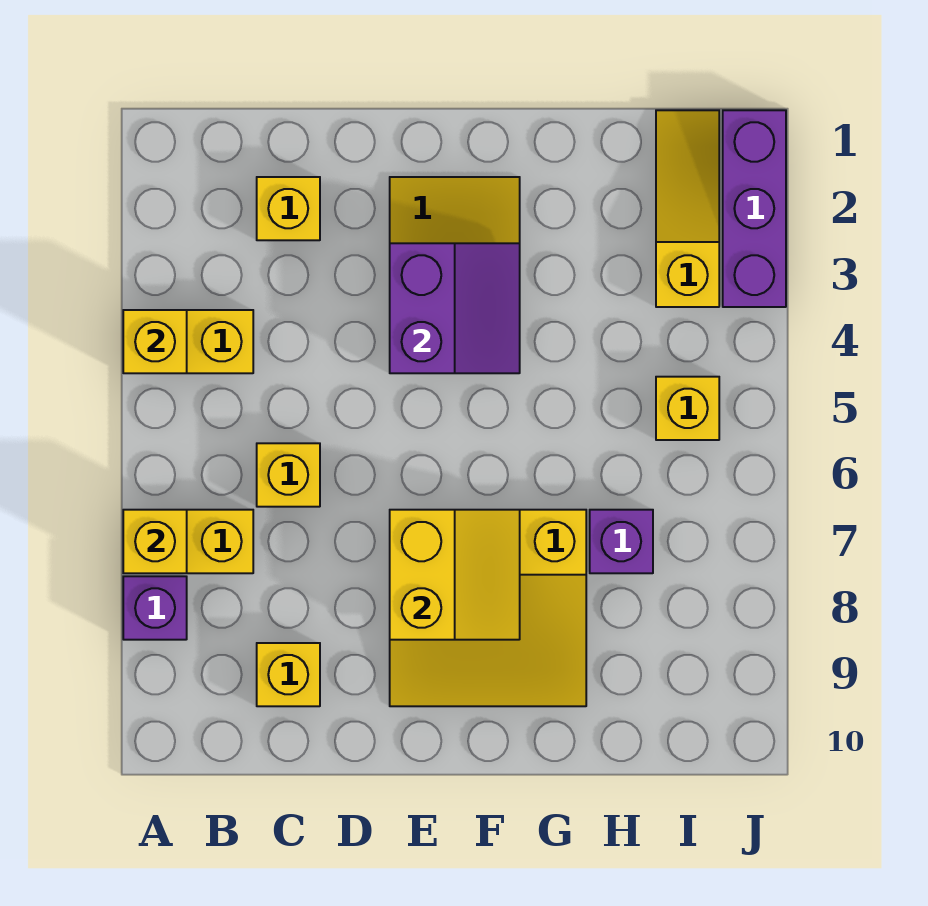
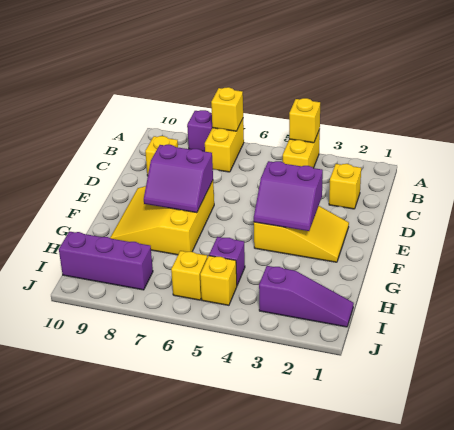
yellow brick C6 level 1 -> yellow brick I6 level 1
yellow slope E7:F8 level 2 top E -> purple slope E7:F8 level 2 top E
purple brick H7 level 1 -> purple brick H5 level 1
yellow slope I1:I3 level 1 top 3 -> purple slope I1:I3 level 1 top 3
purple brick J1:J3 level 1 -> purple brick I8:I10 level 1

